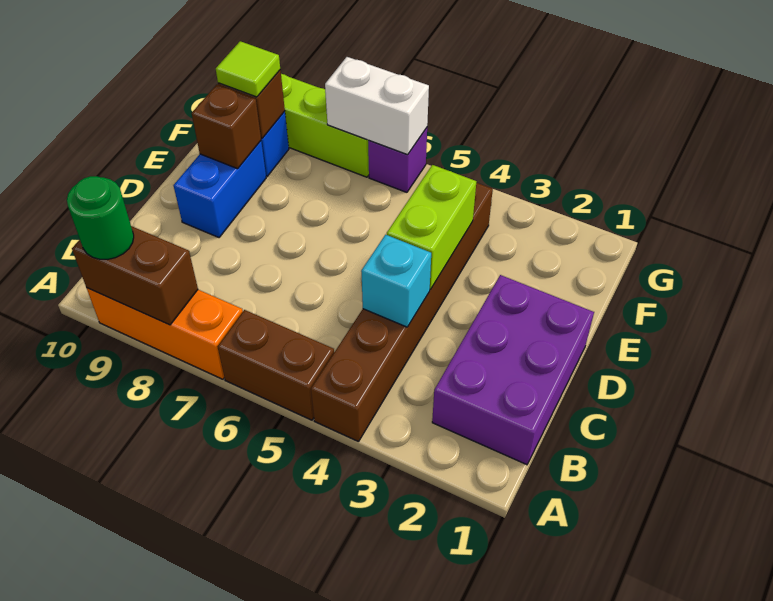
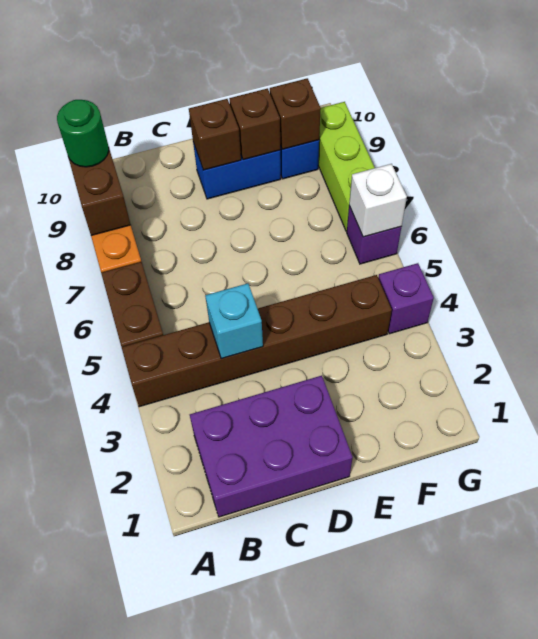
lime brick D4:E4 level 2 -> none
none -> brown brick D9 level 2
lime tile F9 level 3 -> none
none -> purple brick G4 level 1
white brick G6:G7 level 2 -> white brick G6 level 2

